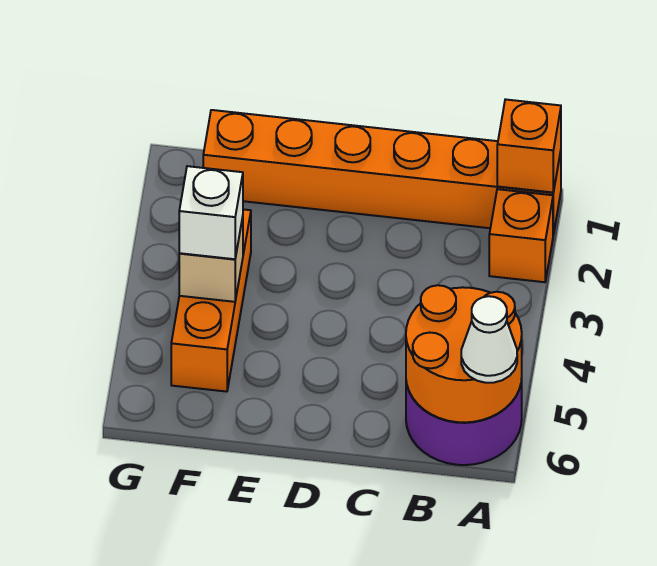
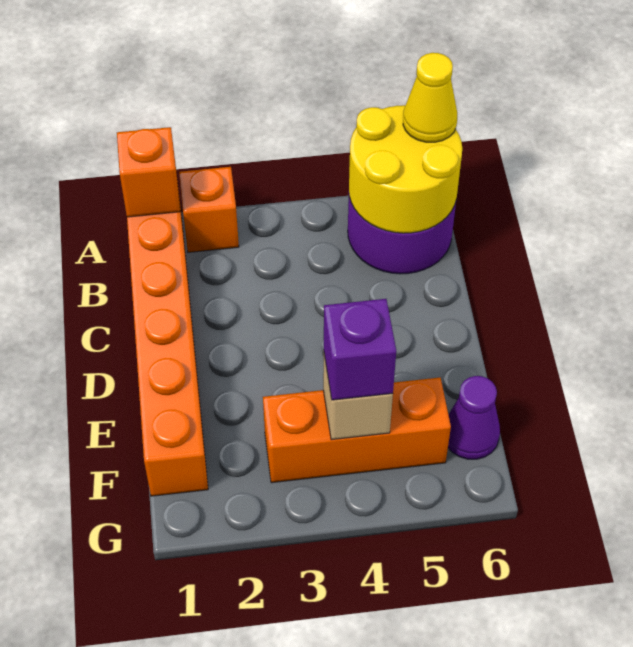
orange round brick A5:B6 level 2 -> yellow round brick A5:B6 level 2
white cone A6 level 3 -> yellow cone A6 level 3
white brick F4 level 3 -> purple brick F4 level 3
none -> purple cone F6 level 1

